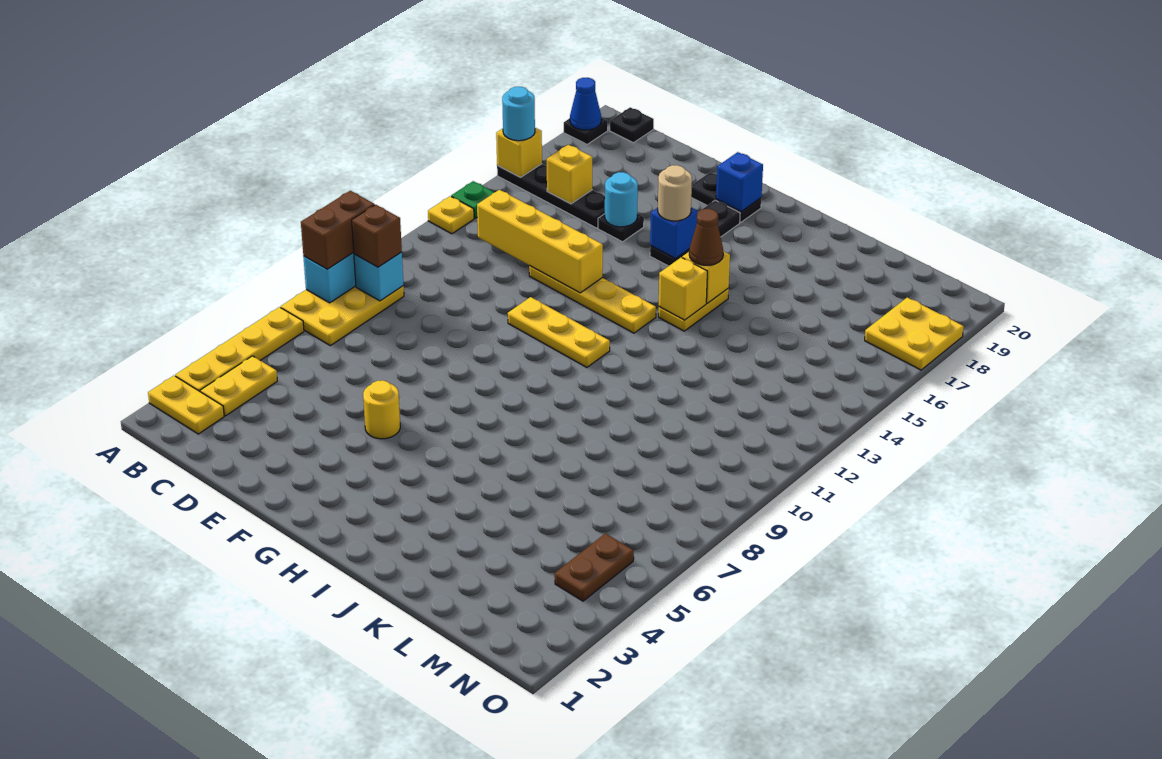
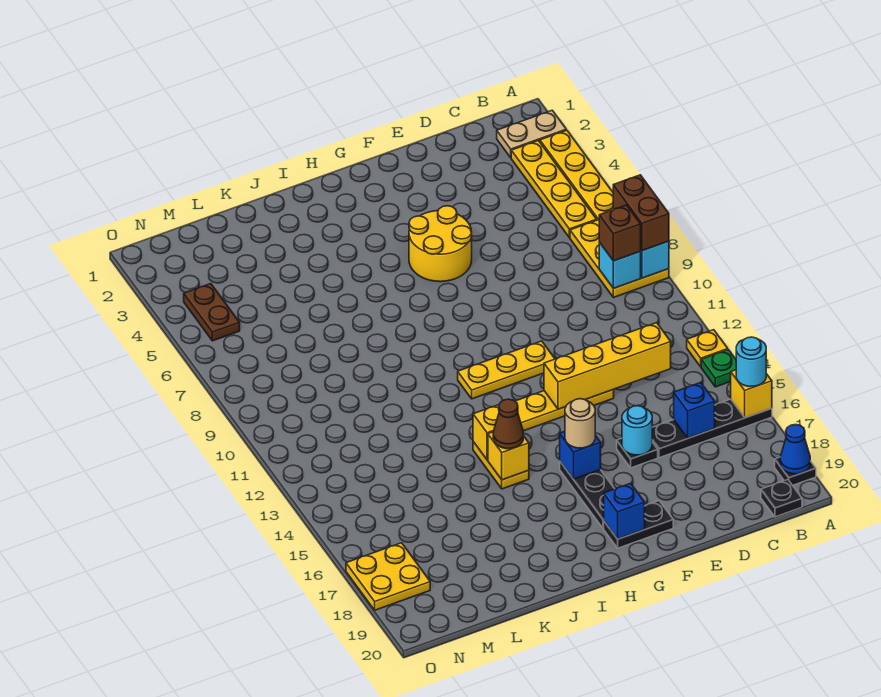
yellow plate A2:B2 level 1 -> tan plate A2:B2 level 1
yellow plate B3:B4 level 1 -> yellow plate B3:B6 level 1
yellow brick C16 level 2 -> blue brick C16 level 2
yellow round brick F5 level 1 -> yellow round brick F5:G6 level 1

